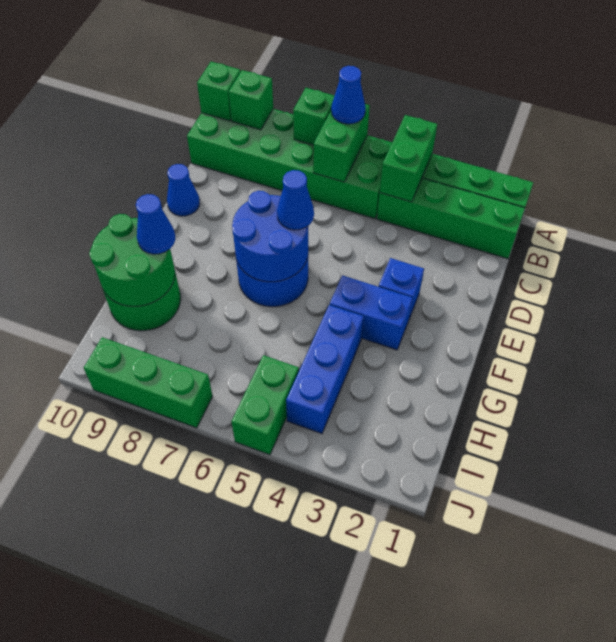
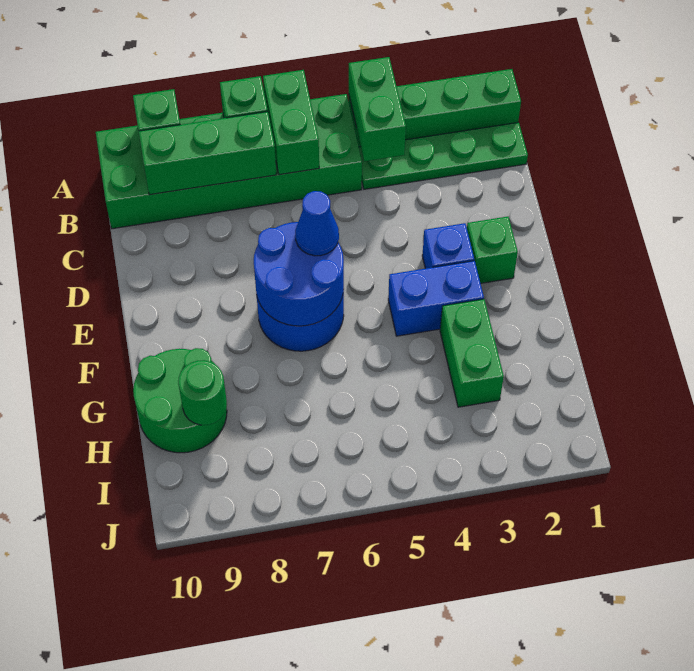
blue cone A6 level 3 -> none
green brick A10 level 2 -> green brick E2 level 1
green brick B1:B4 level 1 -> green plate B1:B4 level 1
blue cone D10 level 1 -> none
blue brick G4:I4 level 1 -> none
green round brick G9:H10 level 2 -> green round brick H9 level 2
blue cone G9 level 3 -> none
green brick I5:J5 level 1 -> green brick G3:H3 level 1
green brick J7:J9 level 1 -> green brick B7:B9 level 2

